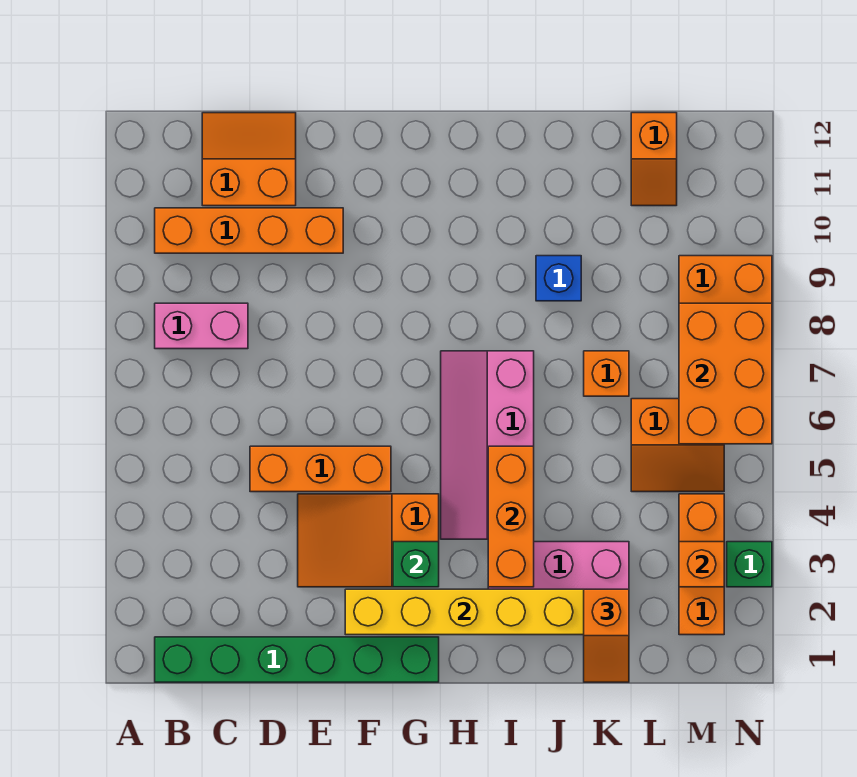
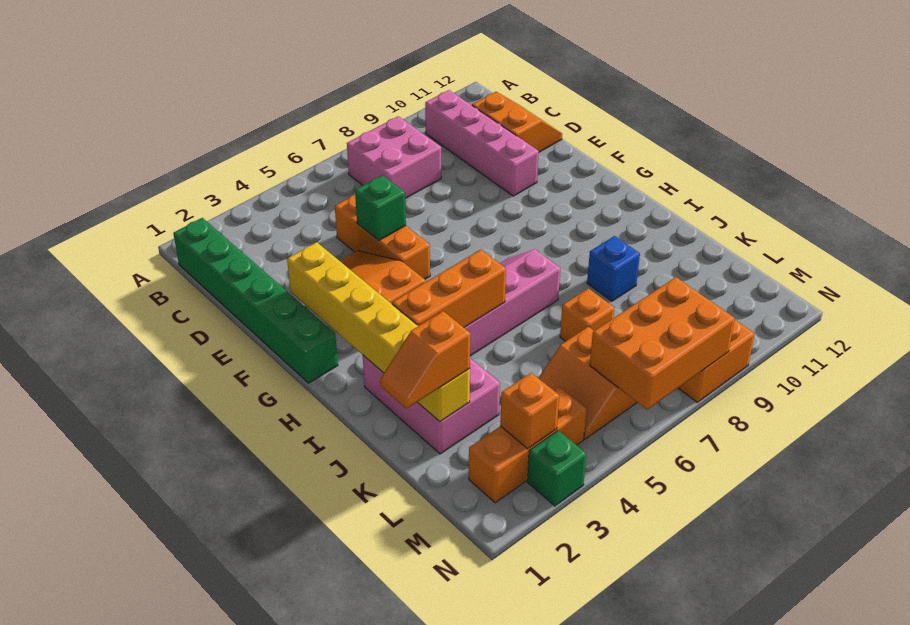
pink brick B8:C8 level 1 -> pink brick B7:C8 level 1
orange brick B10:E10 level 1 -> pink brick B10:E10 level 1
green brick G3 level 2 -> green brick E5 level 2
orange slope L11:L12 level 1 top 12 -> none

